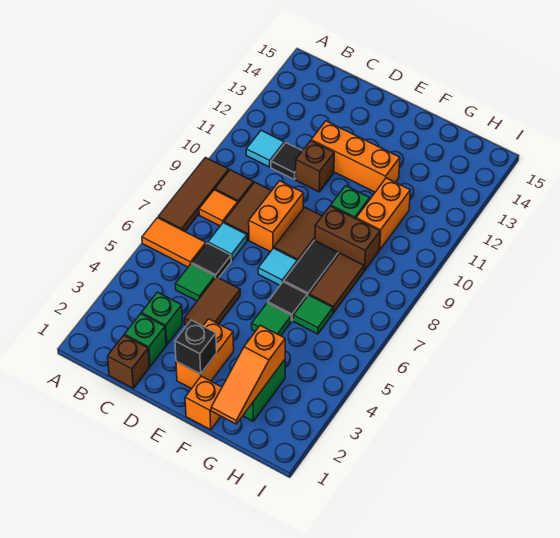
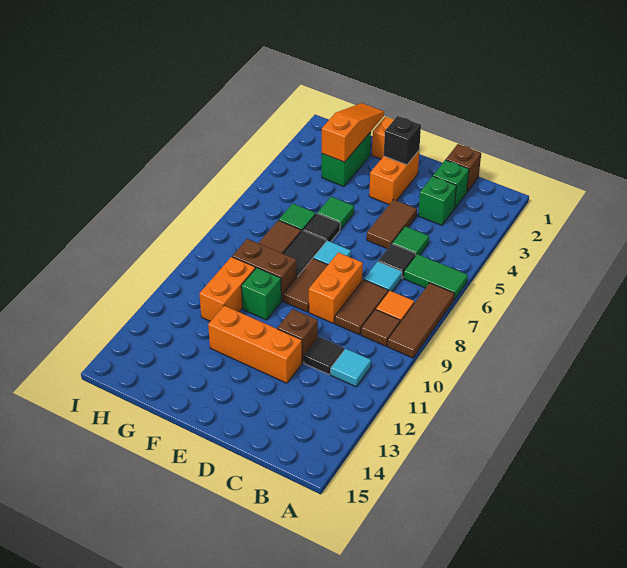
orange tile A6:B6 level 1 -> green tile A6:B6 level 1

